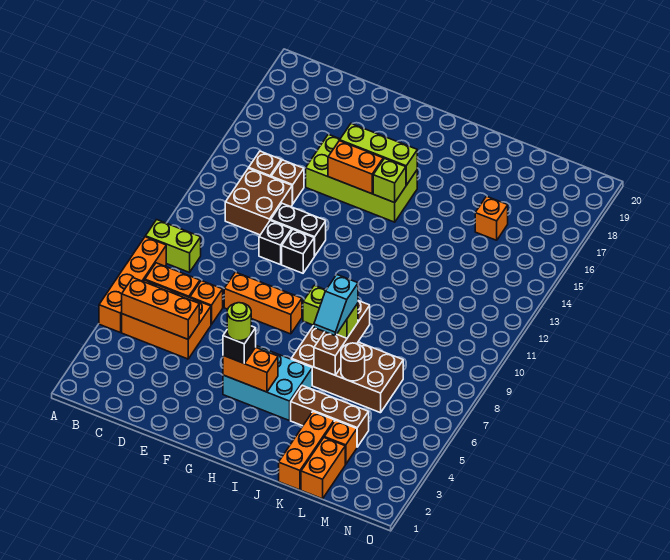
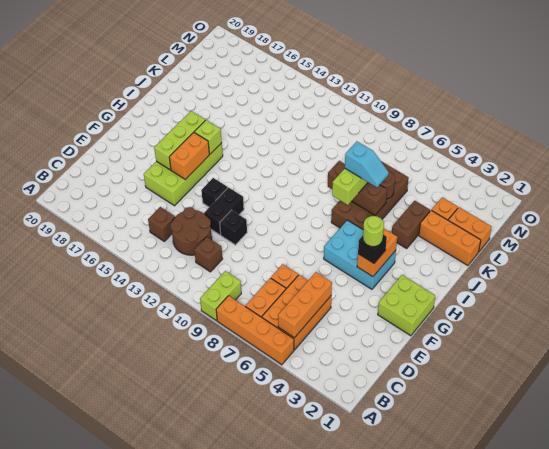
brown brick C12:D13 level 1 -> brown round brick C12:D13 level 1
brown brick D14 level 1 -> brown brick C11 level 1
orange brick E8:G8 level 1 -> none
none -> lime brick F1:G2 level 1
black brick F11 level 1 -> black brick F13 level 1
cyan brick G4:I5 level 1 -> cyan brick G4:H6 level 1
brown brick J4:L4 level 1 -> brown brick J4:K4 level 1
orange brick L16 level 1 -> none

